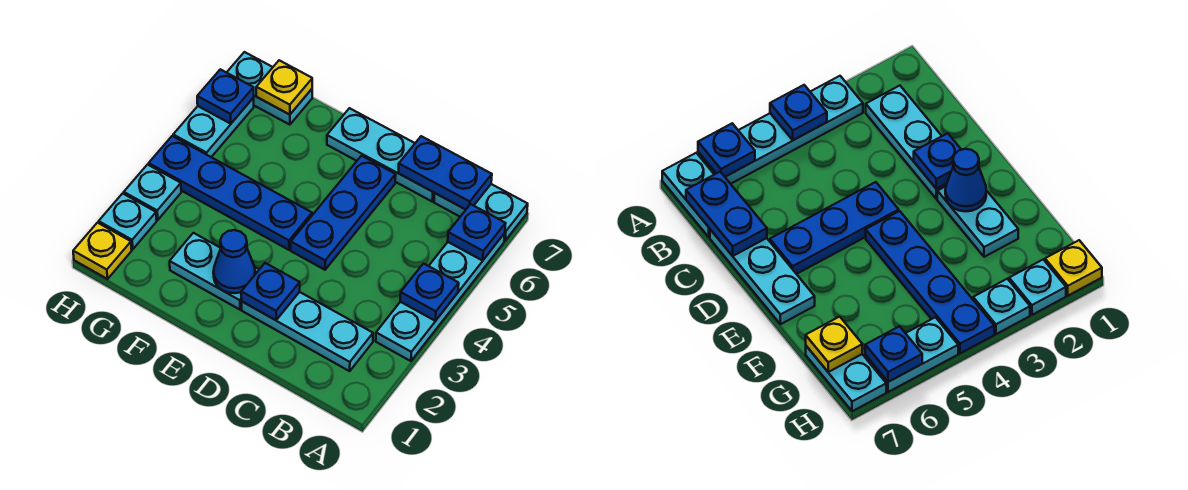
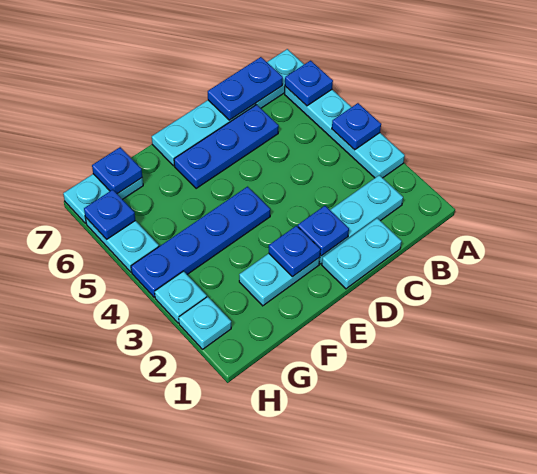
none -> cyan plate C1:D1 level 1
blue plate D4:D6 level 1 -> blue plate C6:E6 level 1
blue cone E2 level 2 -> blue plate E2 level 2
yellow plate G7 level 2 -> blue plate G7 level 2
yellow plate H1 level 1 -> none

